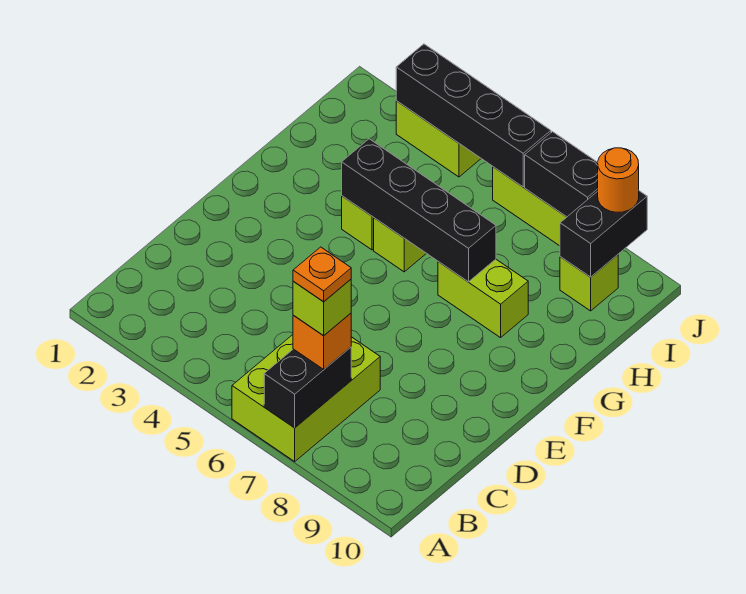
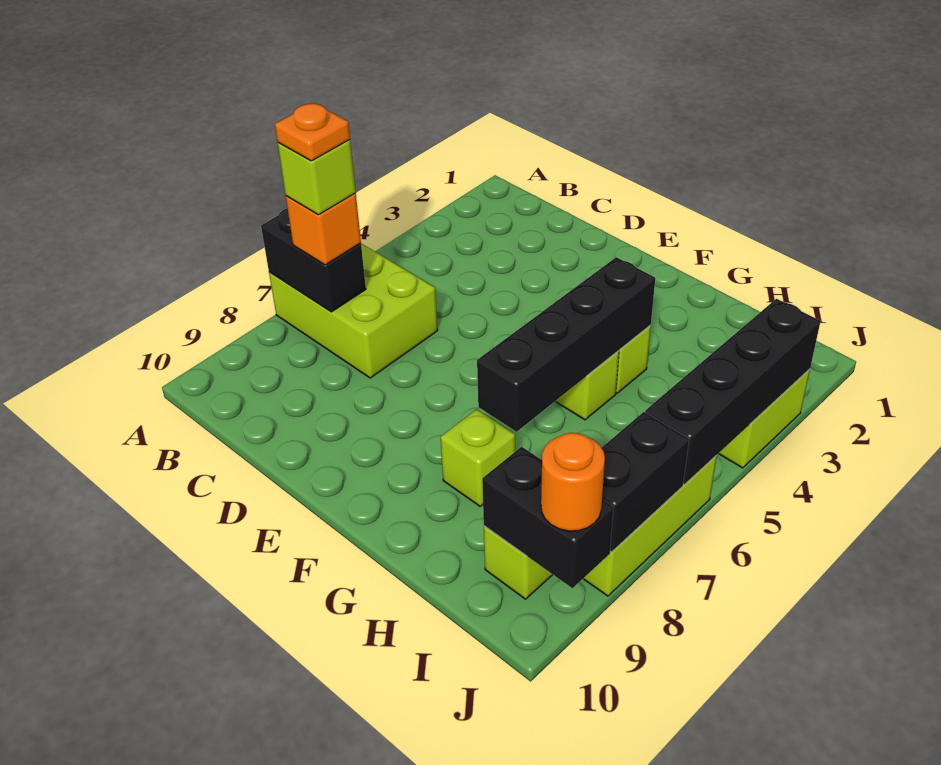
lime brick G7:G8 level 1 -> lime brick G8 level 1

